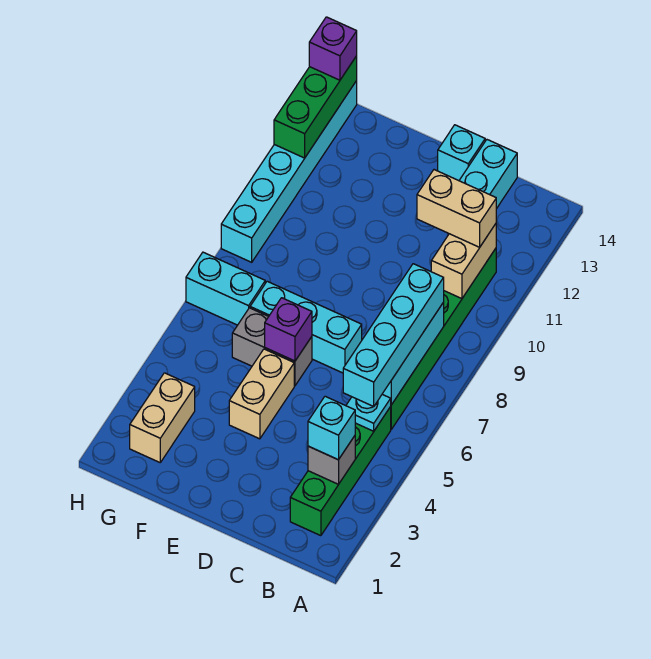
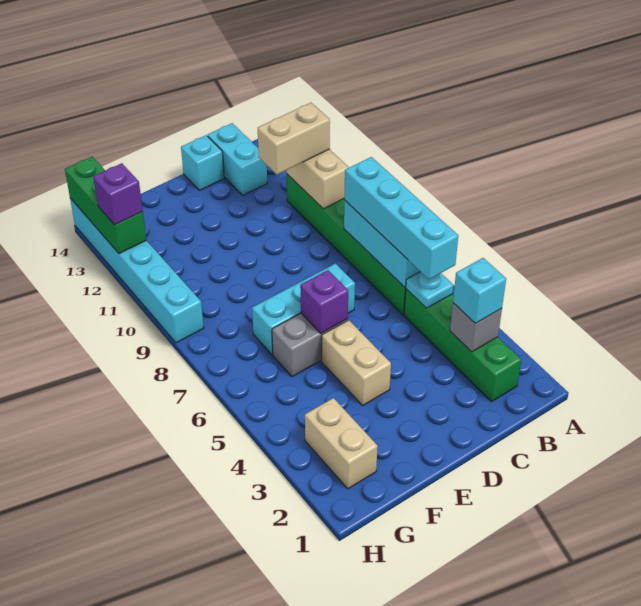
cyan brick G7:H7 level 1 -> none
purple brick H14 level 3 -> purple brick H12 level 3

